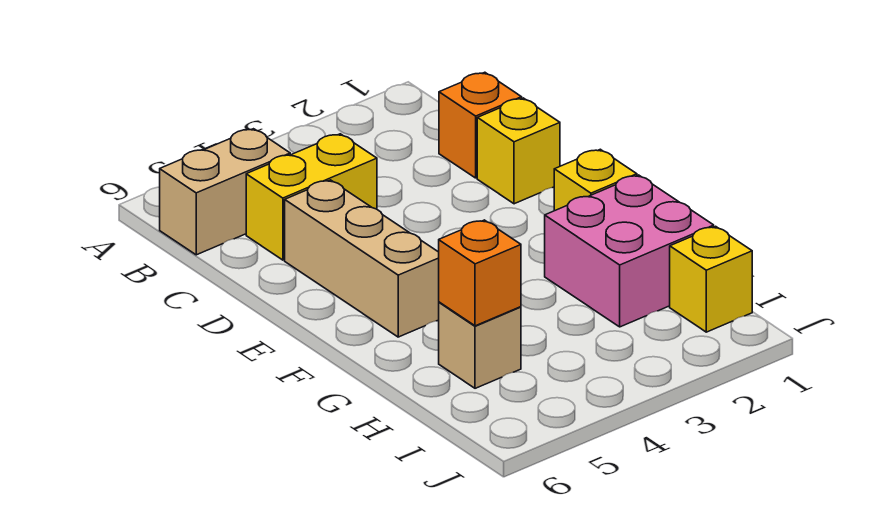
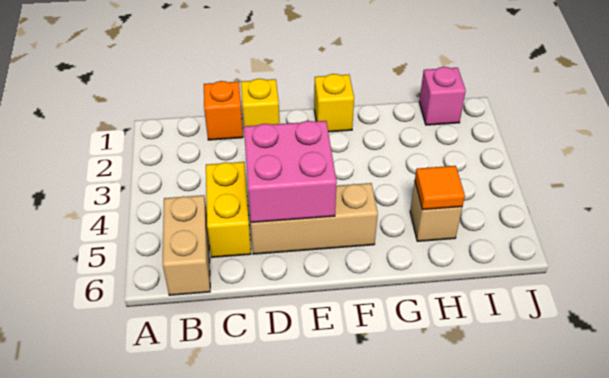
pink brick G1:H2 level 1 -> pink brick D4:E5 level 2
orange brick H5 level 2 -> orange tile H5 level 2
yellow brick I1 level 1 -> pink brick I1 level 1

